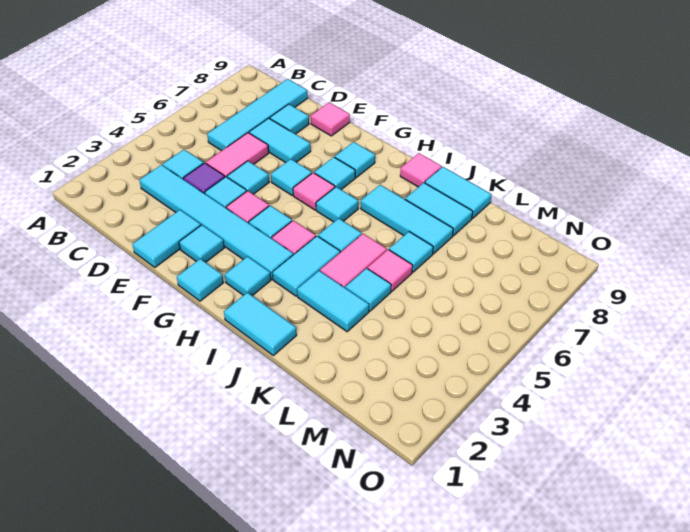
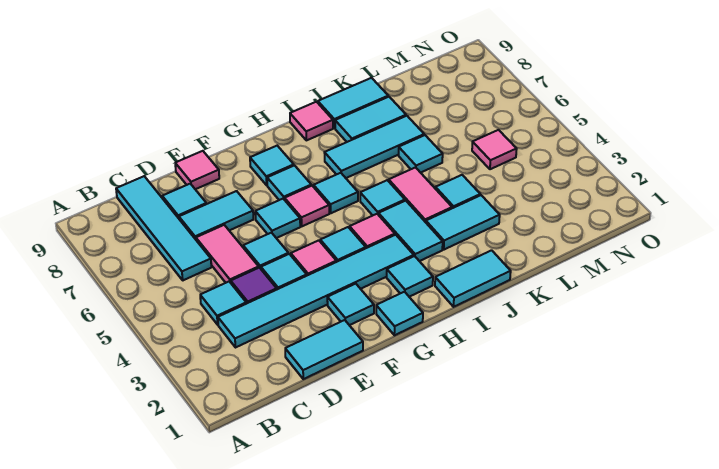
cyan tile E1:E2 level 1 -> cyan tile D1:E1 level 1
pink tile K5 level 1 -> pink tile M5 level 1

